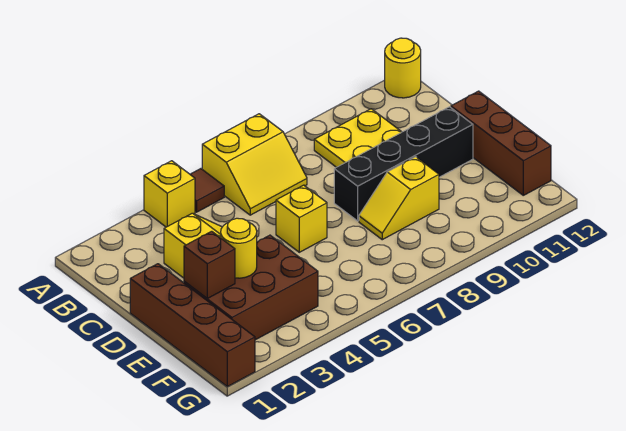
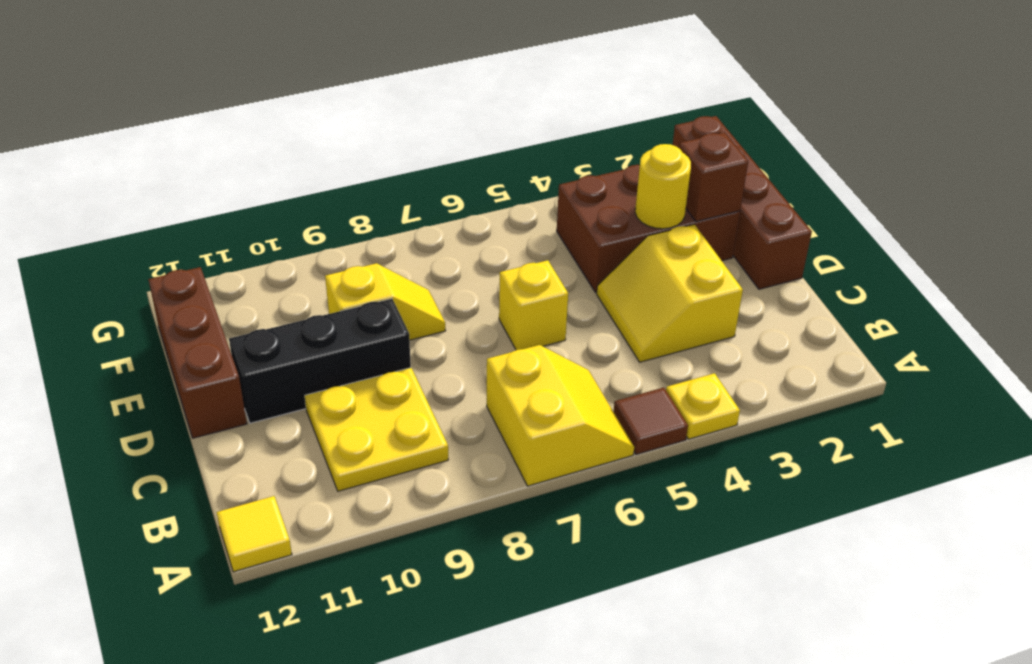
yellow brick A4 level 1 -> yellow plate A4 level 1
yellow slope A6:B7 level 1 top A -> yellow slope A6:B7 level 1 top 7
yellow round brick A12 level 1 -> yellow tile A12 level 1
black brick D8:D11 level 1 -> black brick D9:D11 level 1

